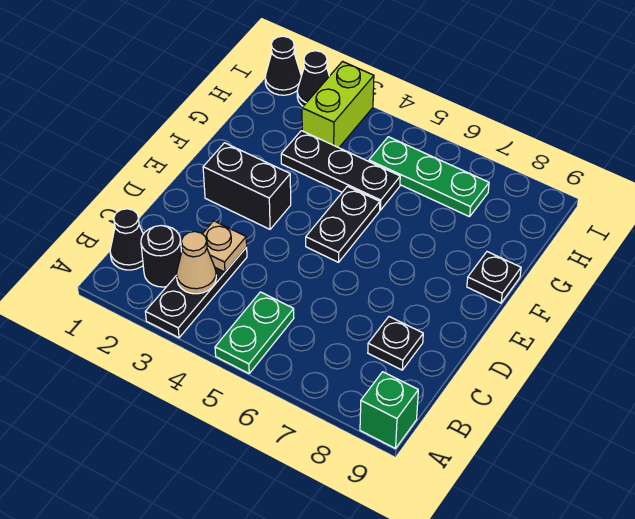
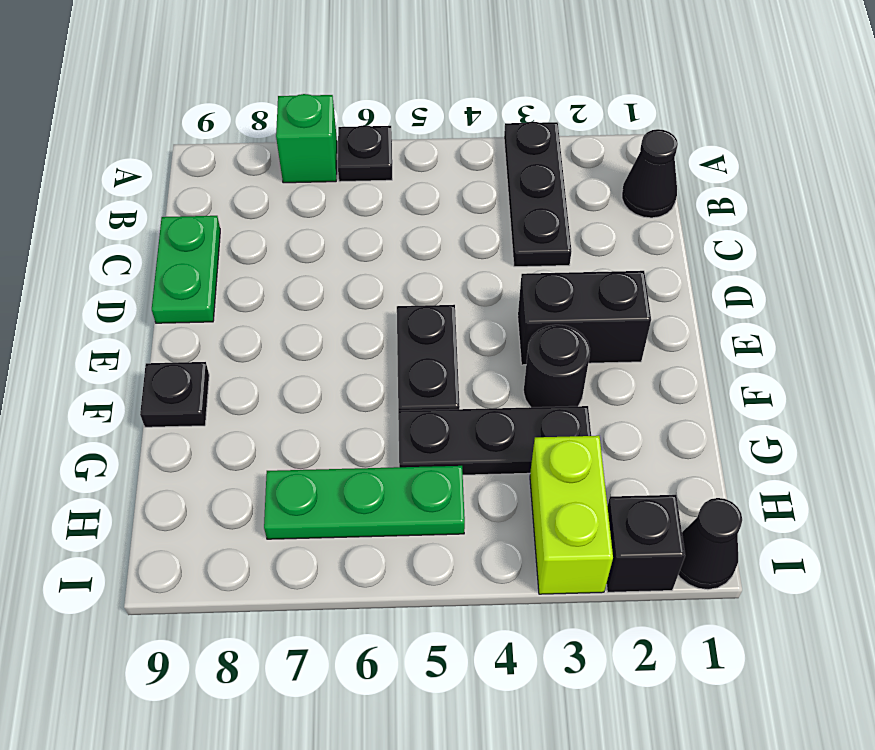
green plate A5:B5 level 1 -> green plate C9:D9 level 1
green brick A9 level 1 -> green brick A7 level 1
black round brick B2 level 1 -> black round brick F3 level 1
tan cone B3 level 2 -> none
tan plate C3 level 2 -> none
black plate C8 level 1 -> black plate A6 level 1
black cone I2 level 1 -> black brick I2 level 1

